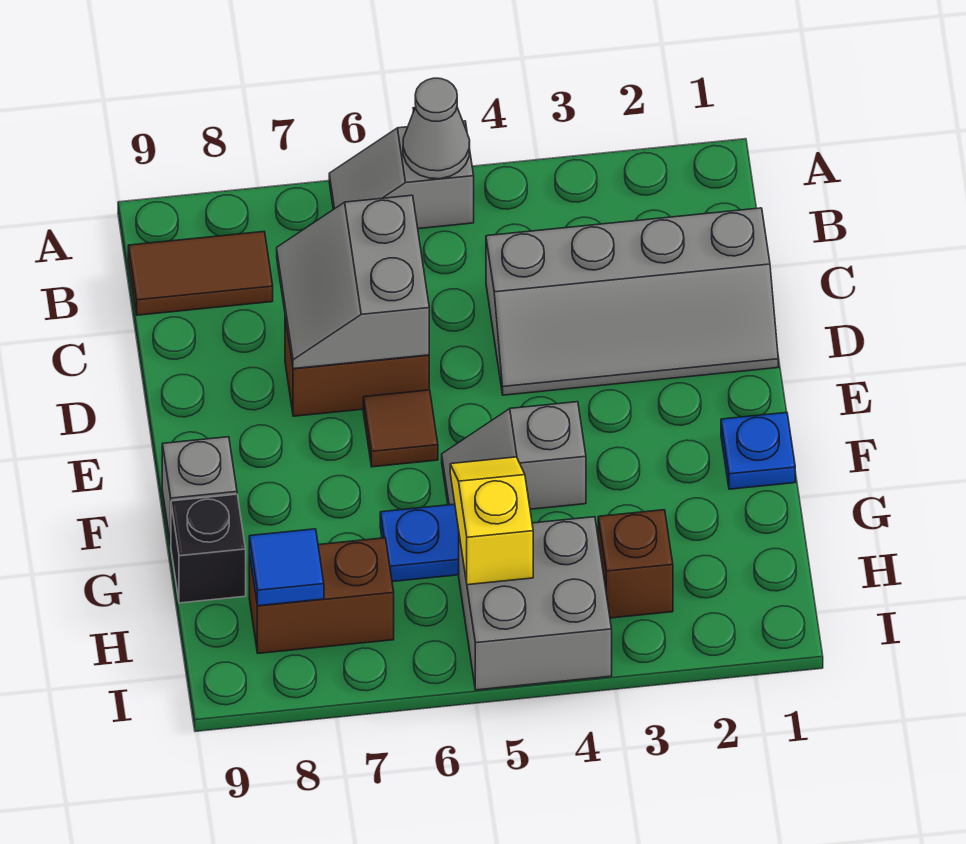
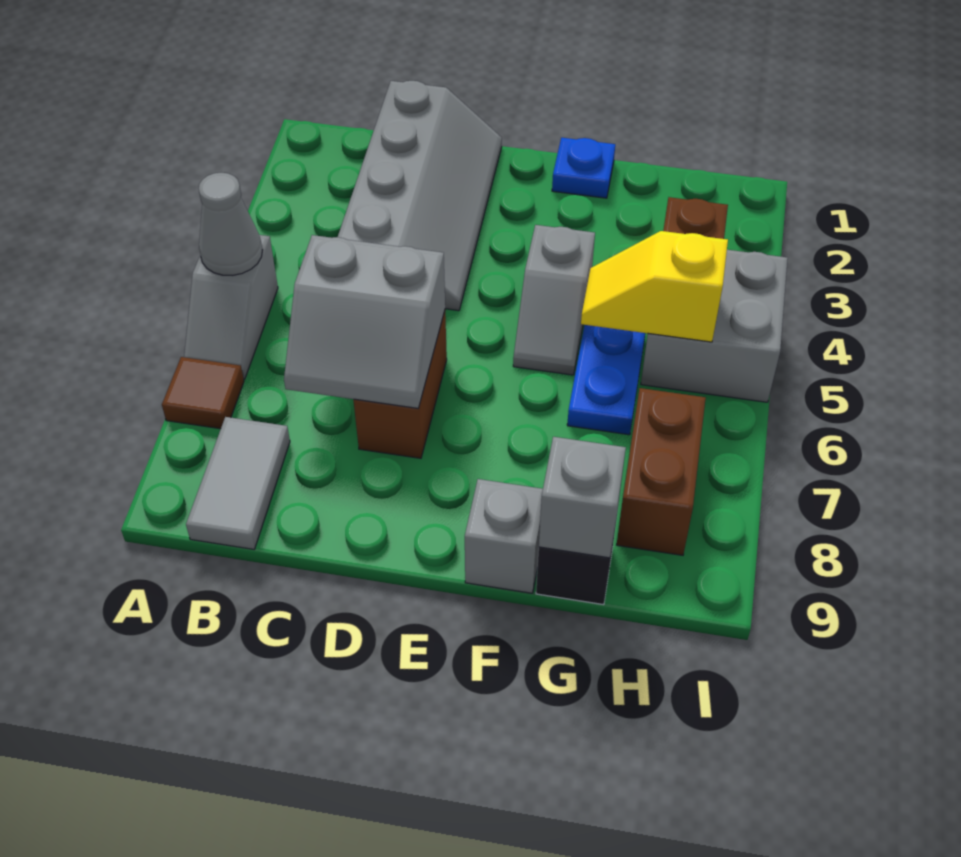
brown tile B8:B9 level 1 -> grey tile B8:B9 level 1
brown tile E6 level 1 -> brown tile A7 level 1
none -> grey brick G9 level 2
blue tile H8 level 2 -> none

